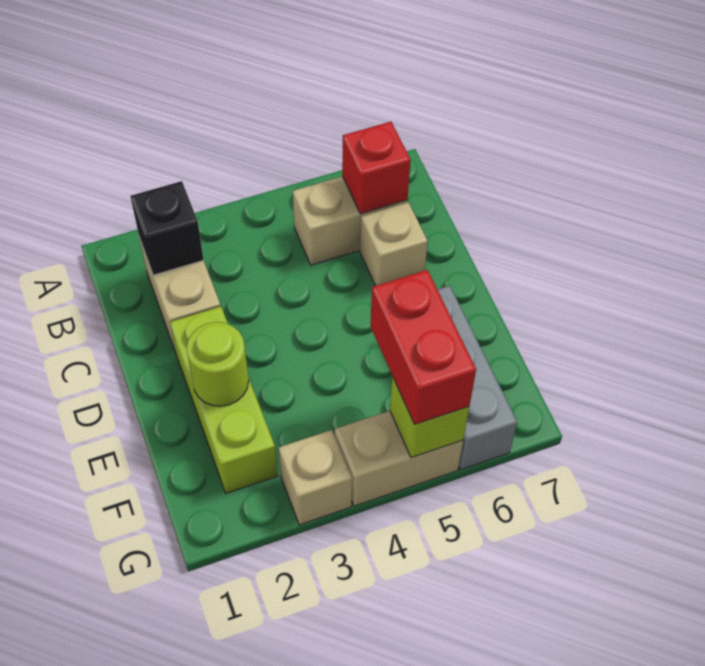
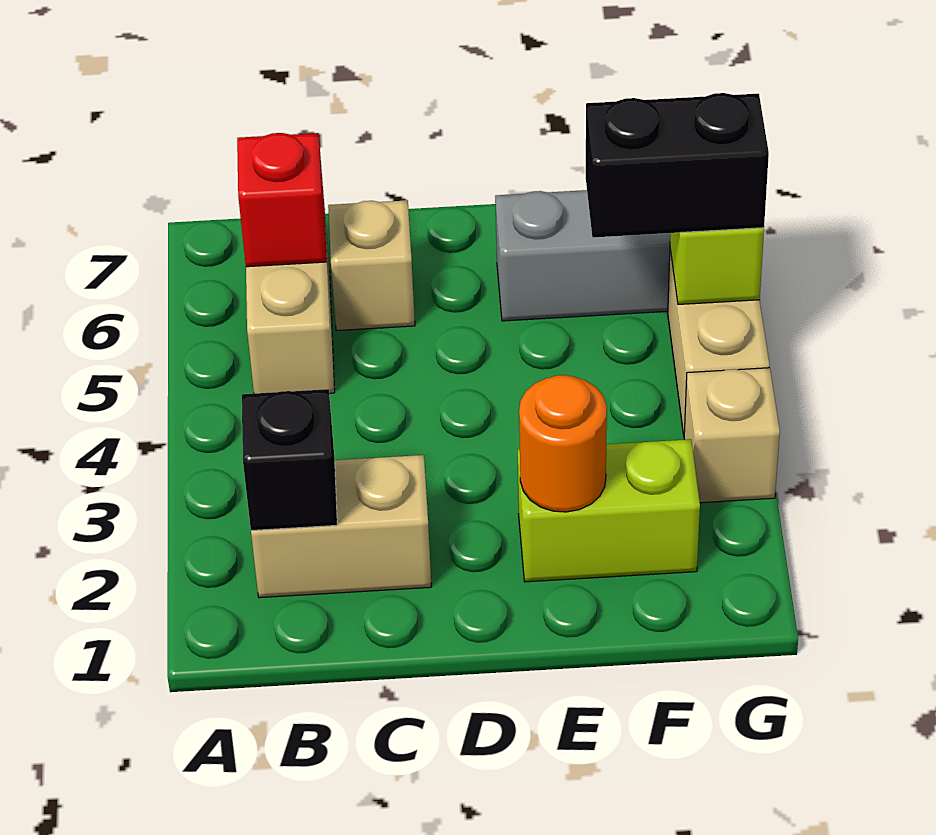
lime brick D2:F2 level 1 -> lime brick E2:F2 level 1
lime round brick E2 level 2 -> orange round brick E2 level 2
red brick F5:G5 level 3 -> black brick F5:G5 level 3

